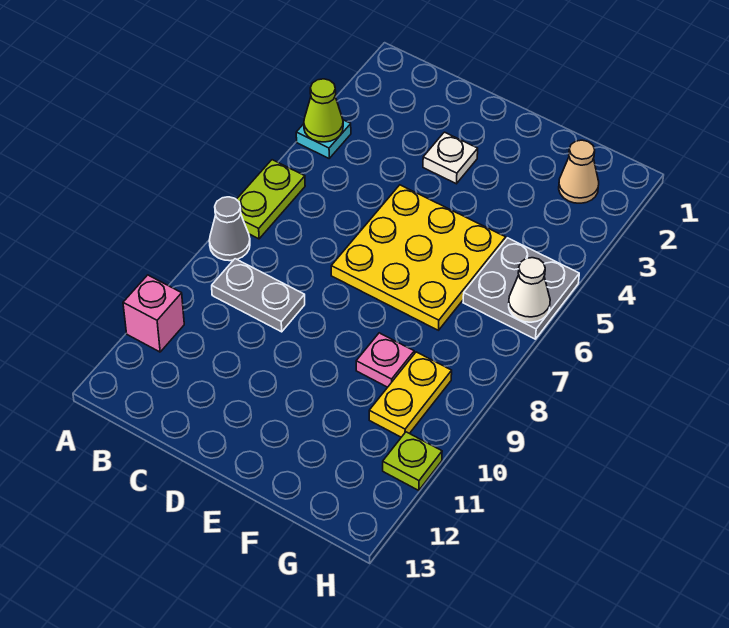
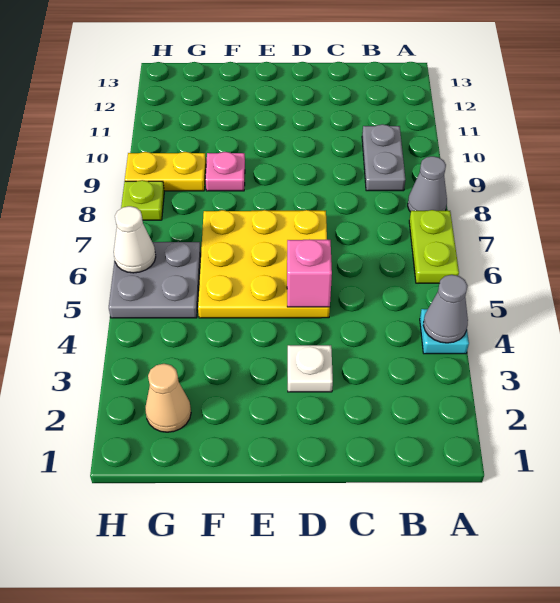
lime cone A4 level 2 -> grey cone A4 level 2
pink brick A11 level 1 -> pink brick D5 level 2
grey plate B9:C9 level 1 -> grey plate B9:B10 level 1
yellow plate G9:G10 level 1 -> yellow plate G9:H9 level 1
lime plate H11 level 1 -> lime plate H8 level 1

